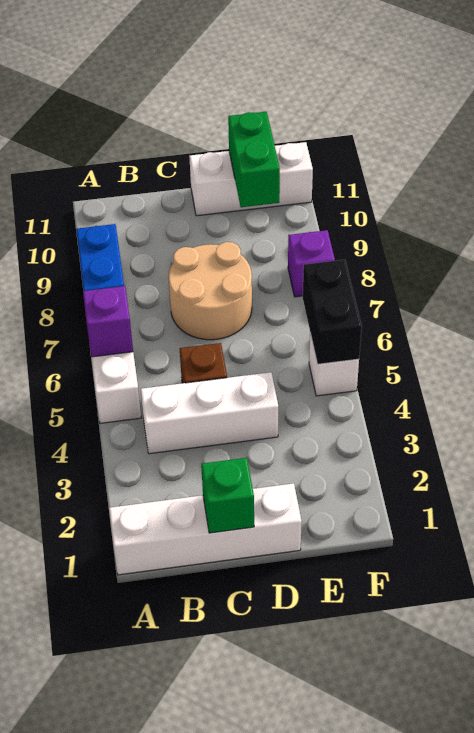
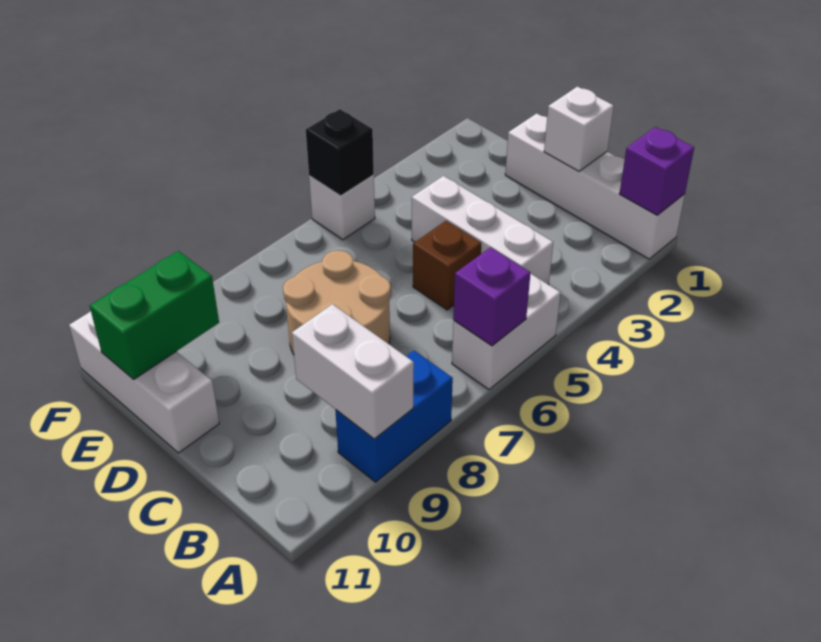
none -> white brick A9:B9 level 2
green brick C1 level 2 -> white brick C1 level 2
black brick F5:F6 level 2 -> black brick F5 level 2
purple brick F8 level 1 -> purple brick A1 level 2

